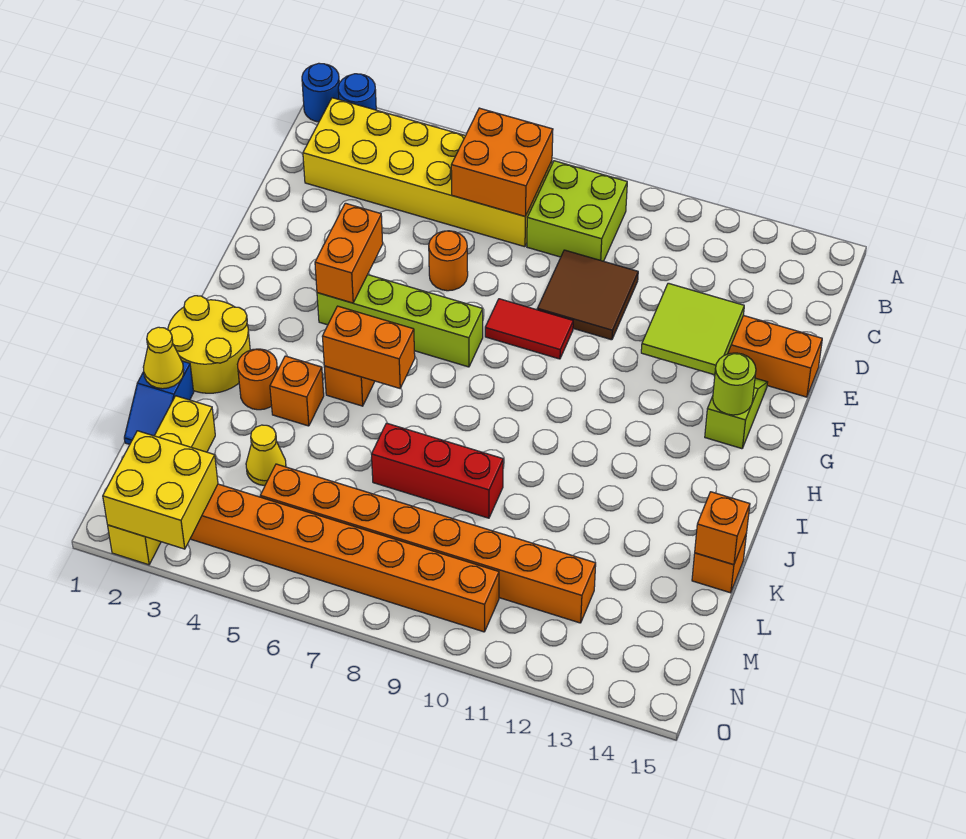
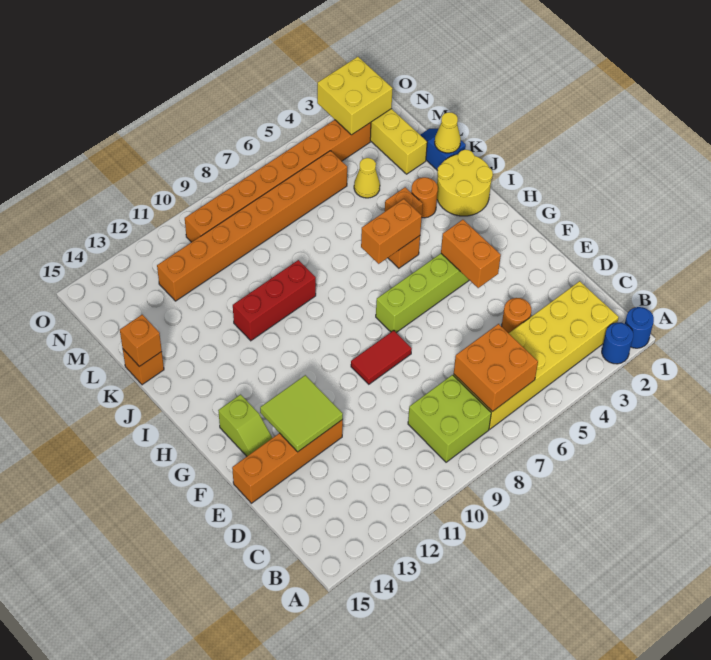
brown tile D9:E10 level 1 -> none
orange round brick E6 level 1 -> orange round brick D4 level 1
lime round brick G14 level 2 -> none
red brick K7:K9 level 1 -> red brick J9:J11 level 1

